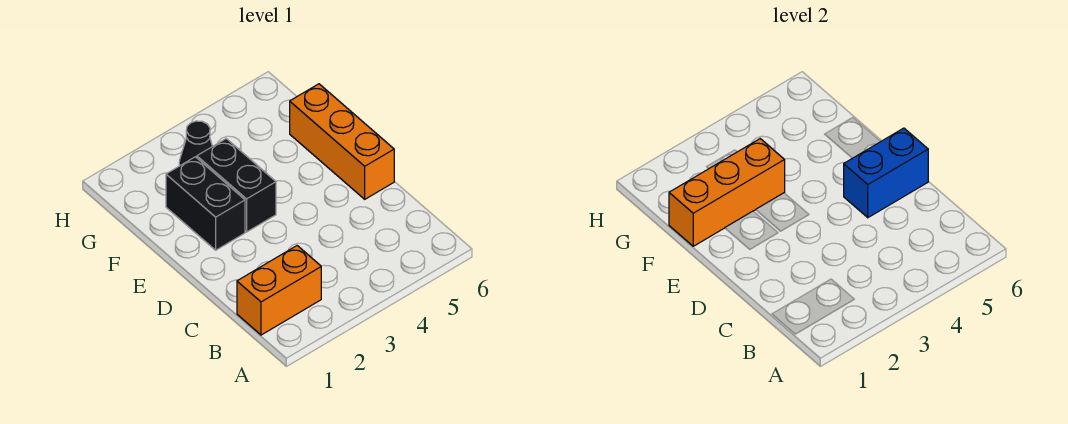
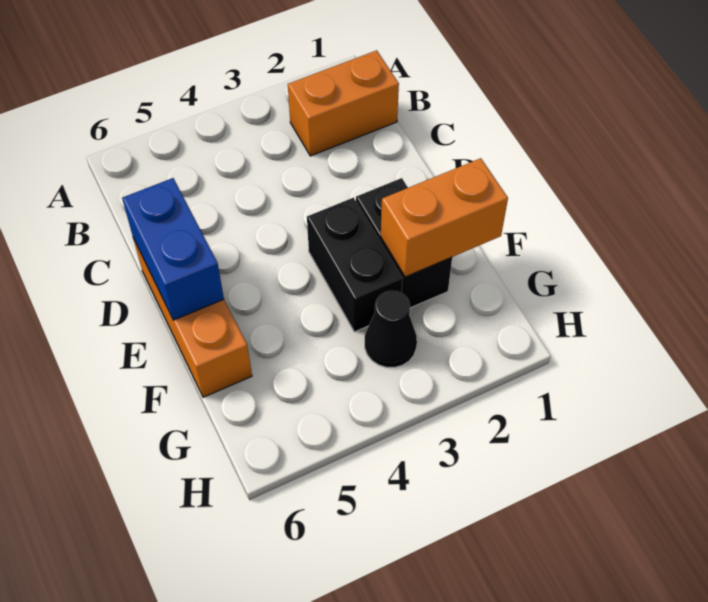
blue brick D5:D6 level 2 -> blue brick D6:E6 level 2
orange brick F1:F3 level 2 -> orange brick F1:F2 level 2

